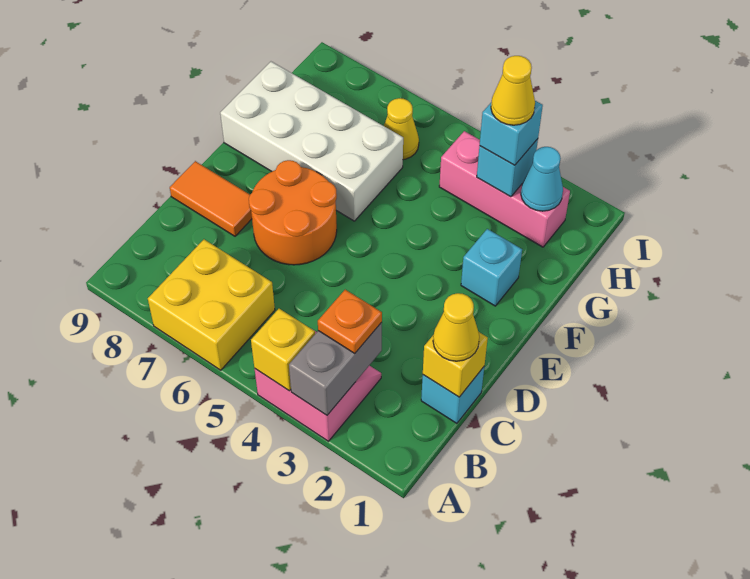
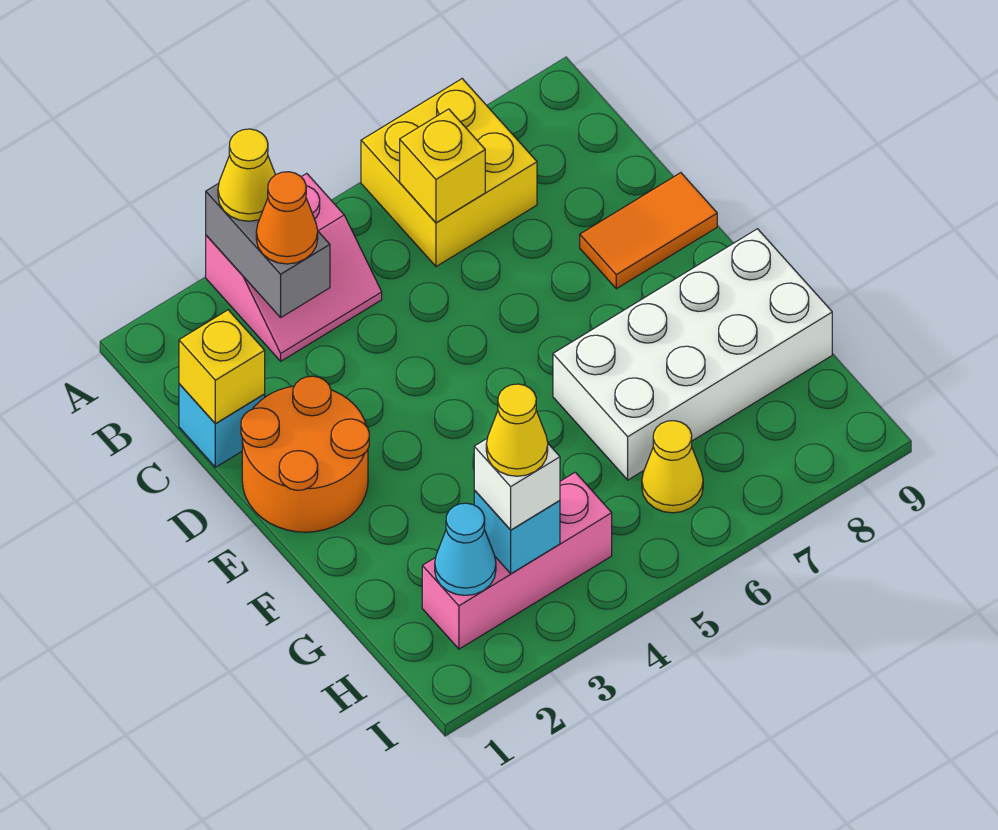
yellow brick A4 level 2 -> yellow brick B6 level 2
orange plate B3 level 3 -> orange cone B3 level 3
yellow cone C1 level 3 -> yellow cone A3 level 3
orange round brick D6:E7 level 1 -> orange round brick D1:E2 level 1
cyan brick F2 level 1 -> none
cyan brick H3 level 3 -> white brick H3 level 3

